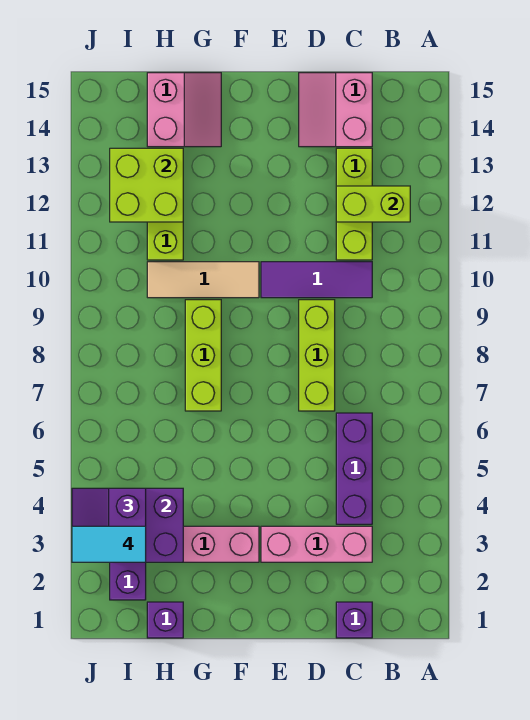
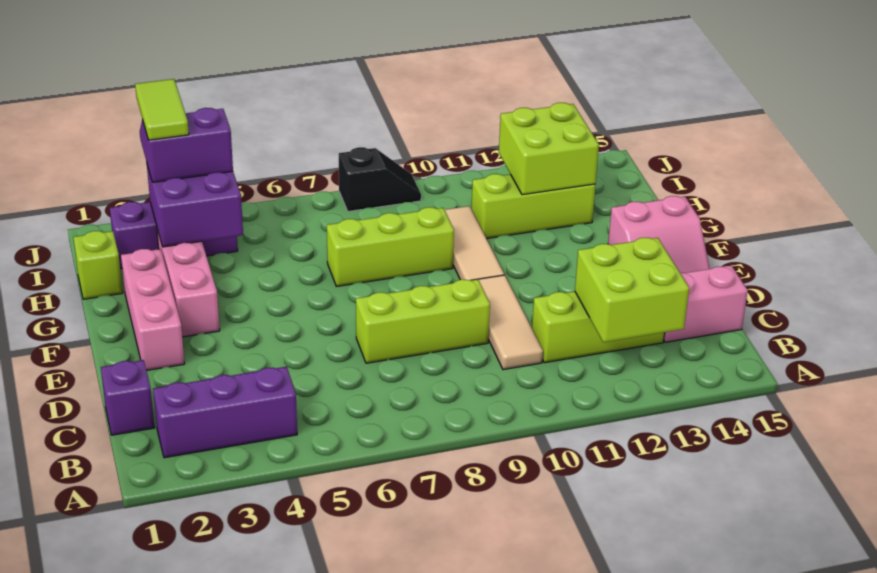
lime brick B12:C12 level 2 -> lime brick B12:C13 level 2
pink brick C3:E3 level 1 -> pink brick E2:G2 level 1
purple brick C4:C6 level 1 -> purple brick B2:B4 level 1
purple tile C10:E10 level 1 -> tan tile C10:E10 level 1
pink slope G14:H15 level 1 top H -> pink slope E14:F15 level 1 top F
purple brick H1 level 1 -> lime brick H1 level 1
cyan tile I3:J3 level 4 -> lime tile I3:J3 level 4
none -> black slope J8:J9 level 1 top 8

